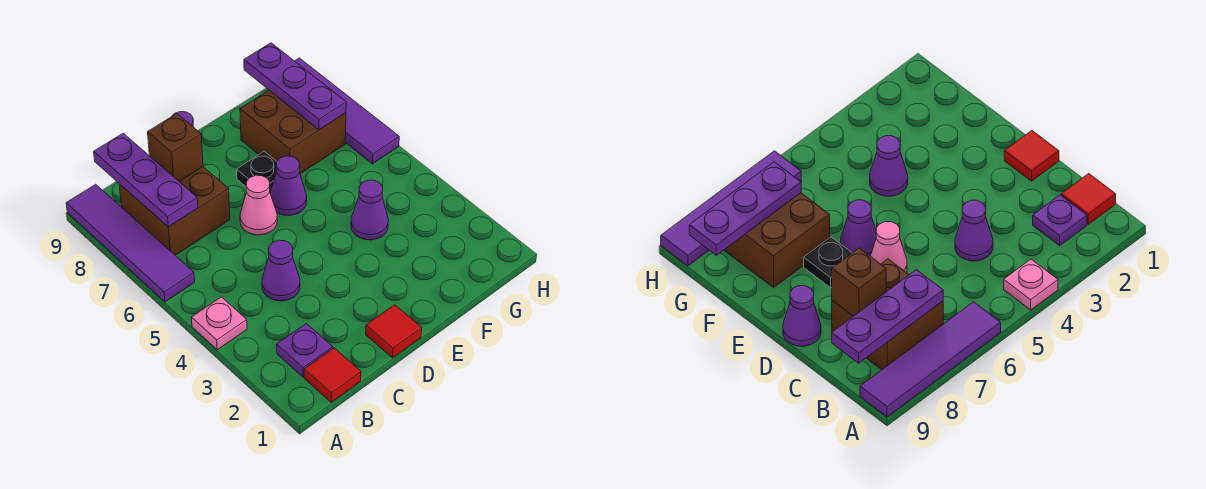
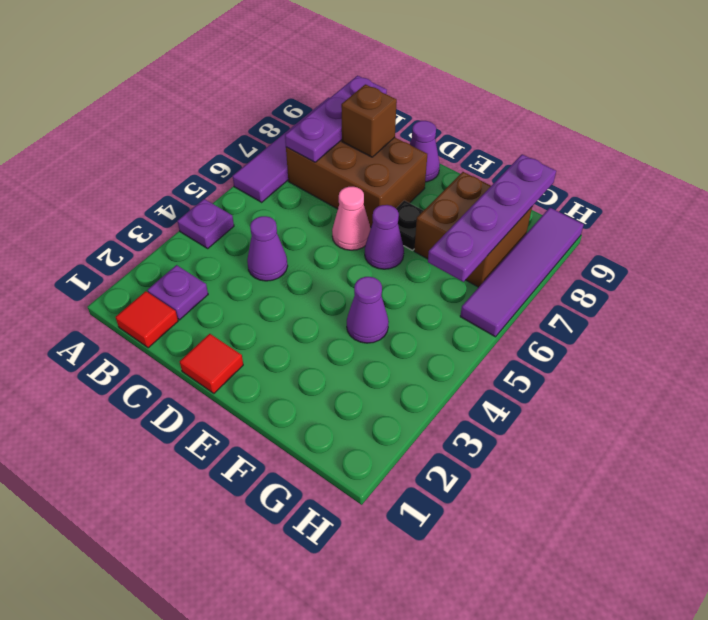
pink plate A4 level 1 -> purple plate A4 level 1
brown brick B7:C8 level 1 -> brown brick B7:D8 level 1
purple plate G7:G9 level 2 -> purple plate G6:G9 level 2

